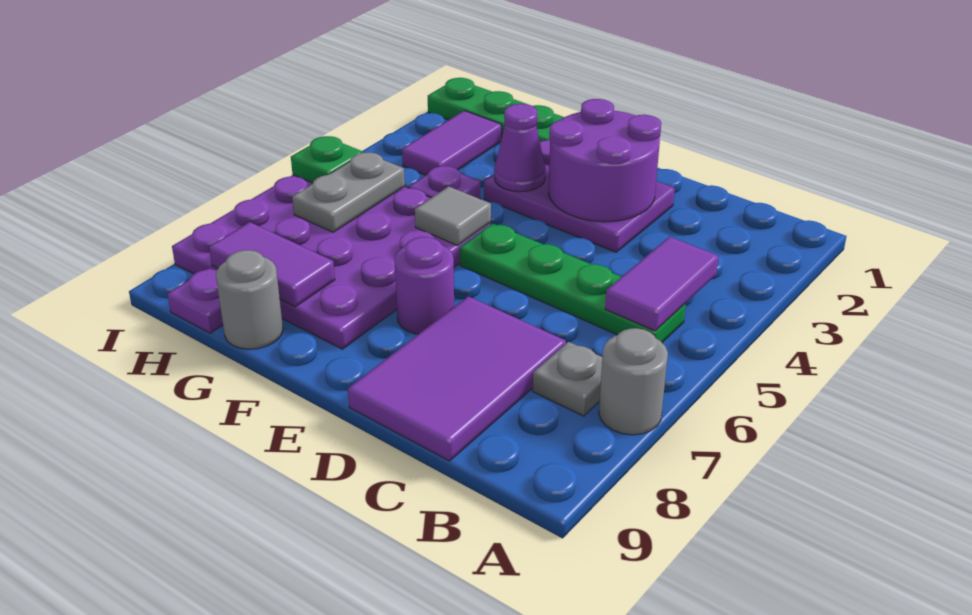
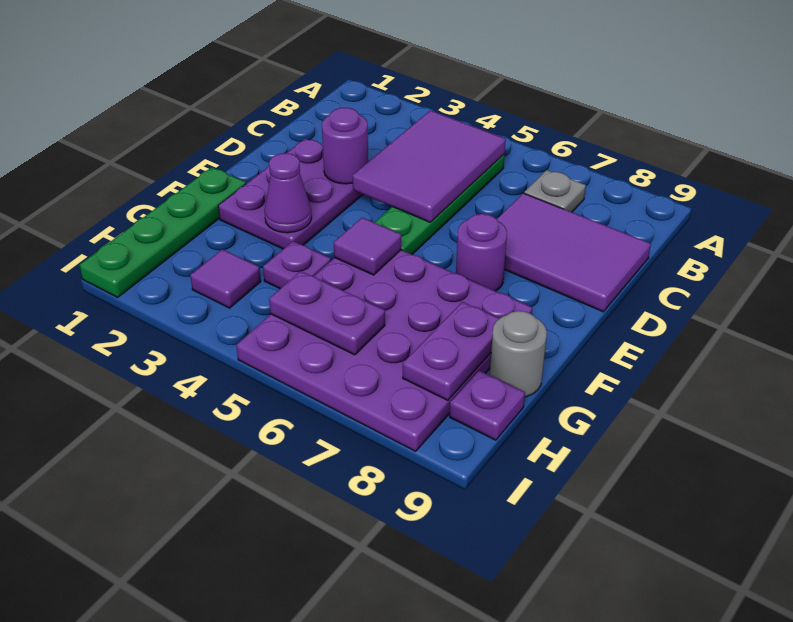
grey round brick A7 level 1 -> none
purple tile B4:B5 level 2 -> purple tile B4:D5 level 2
purple round brick D2:E3 level 2 -> purple round brick D3 level 2
grey tile F5 level 2 -> purple tile F5 level 2
purple tile G8:H8 level 2 -> purple plate G8:H8 level 2
purple tile H2:H3 level 1 -> purple tile H3 level 1
grey plate H5:H6 level 2 -> purple plate H5:H6 level 2
green plate I5 level 2 -> none

